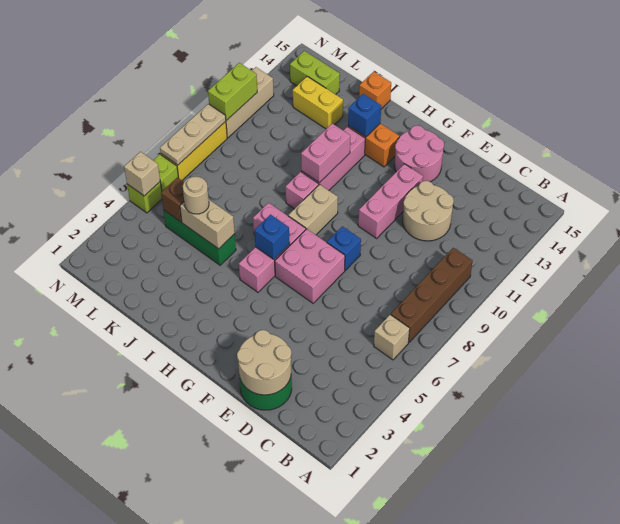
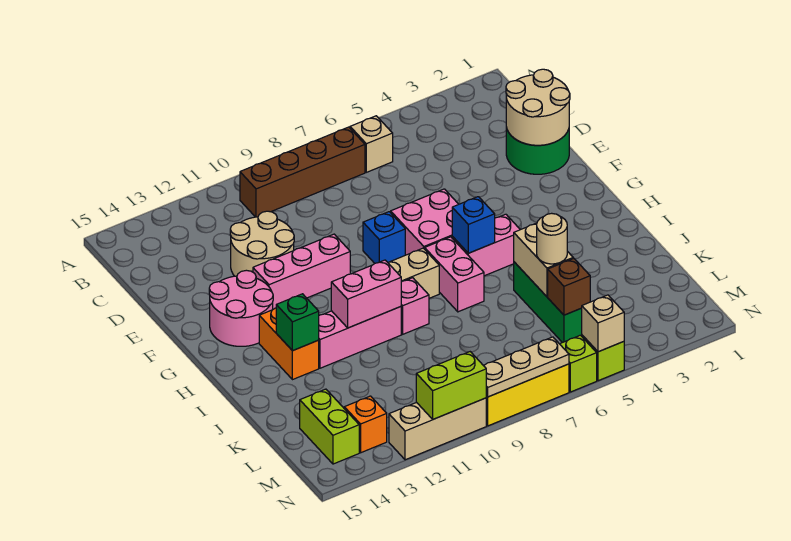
blue brick I13 level 2 -> green brick I13 level 2
orange brick J15 level 1 -> orange brick M13 level 1
yellow brick K13:L13 level 1 -> none

